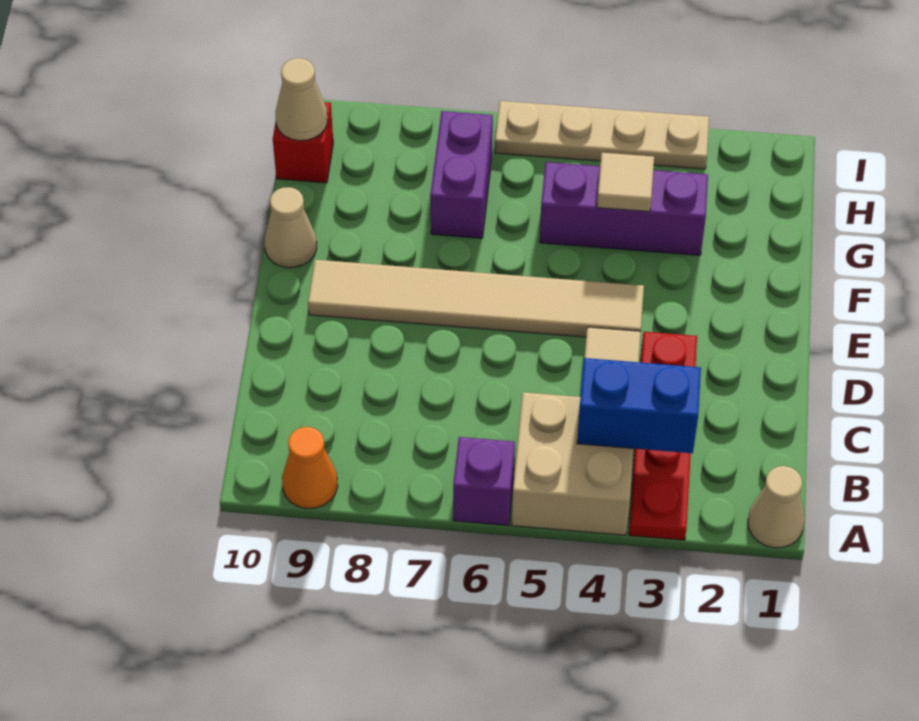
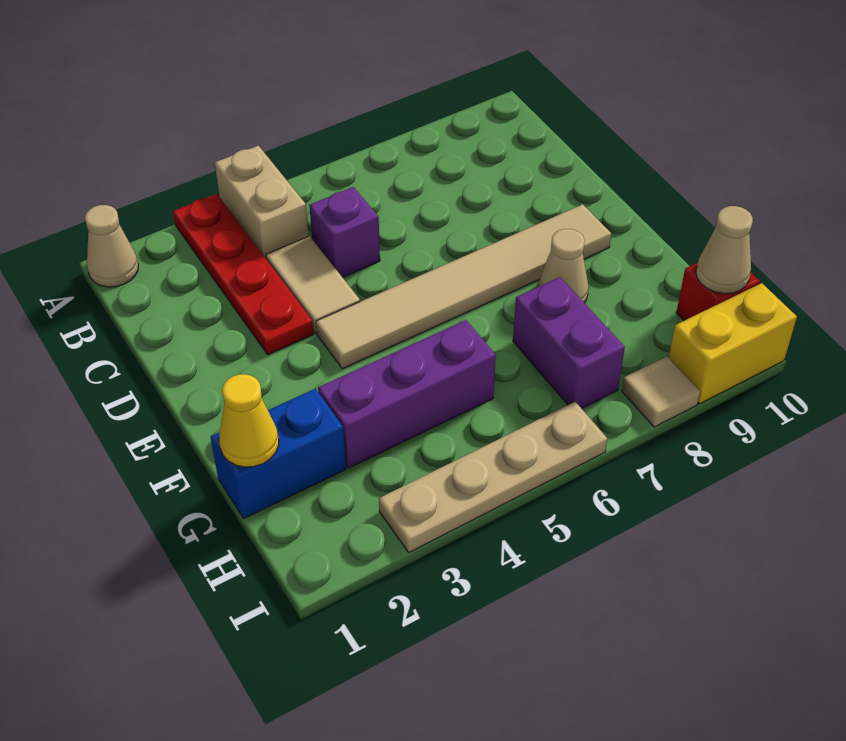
tan brick A4:B5 level 1 -> tan brick A4:B4 level 1
purple brick A6 level 1 -> purple brick C5 level 1
orange cone A9 level 1 -> none
blue brick B3:B4 level 2 -> blue brick G1:G2 level 1
tan cone F10 level 1 -> tan cone F8 level 1
none -> yellow cone G1 level 2
tan tile G4 level 2 -> tan tile I8 level 1
none -> yellow brick I9:I10 level 1

